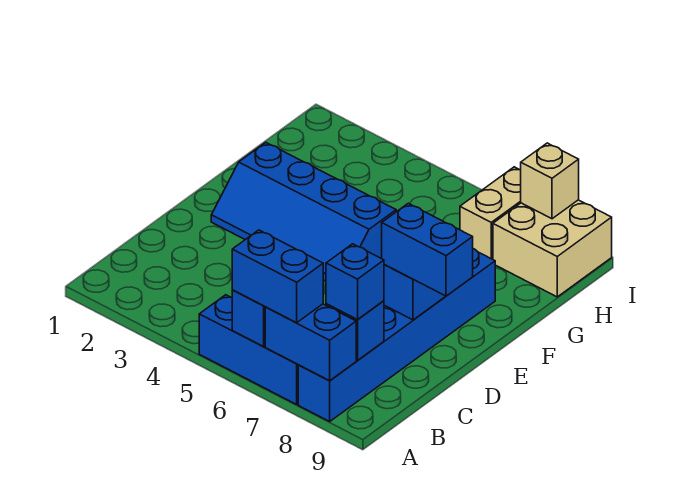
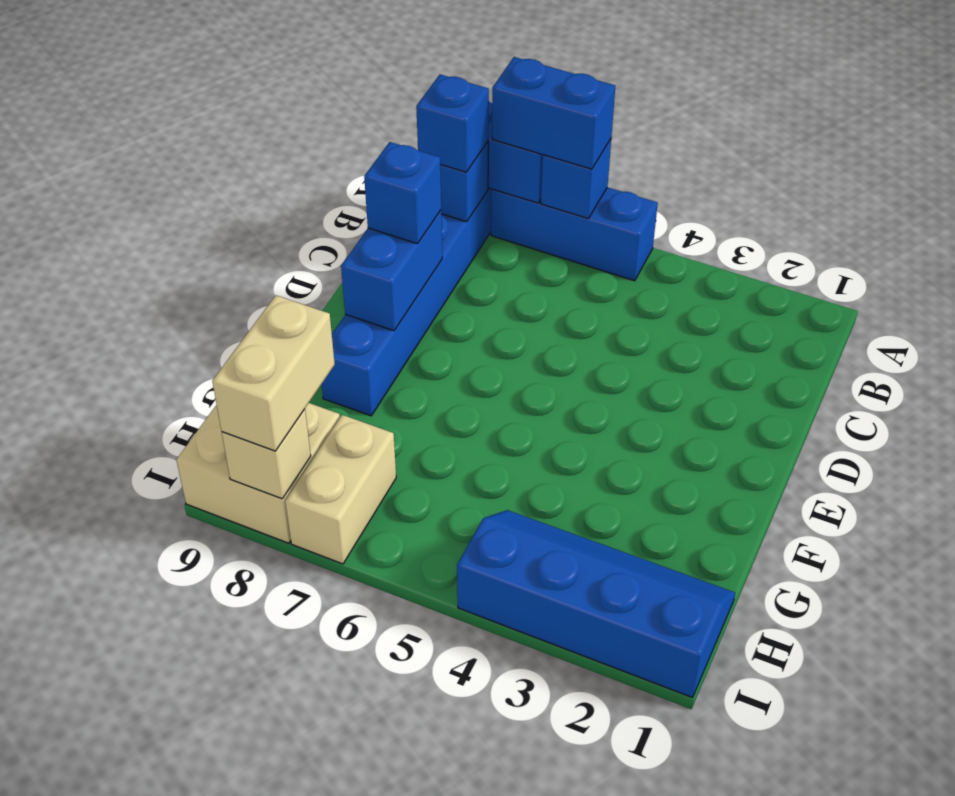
blue brick D8:D9 level 3 -> blue brick D8 level 3
blue slope E2:F5 level 1 top F -> blue slope H1:I4 level 1 top I
none -> tan brick H8:I8 level 3

